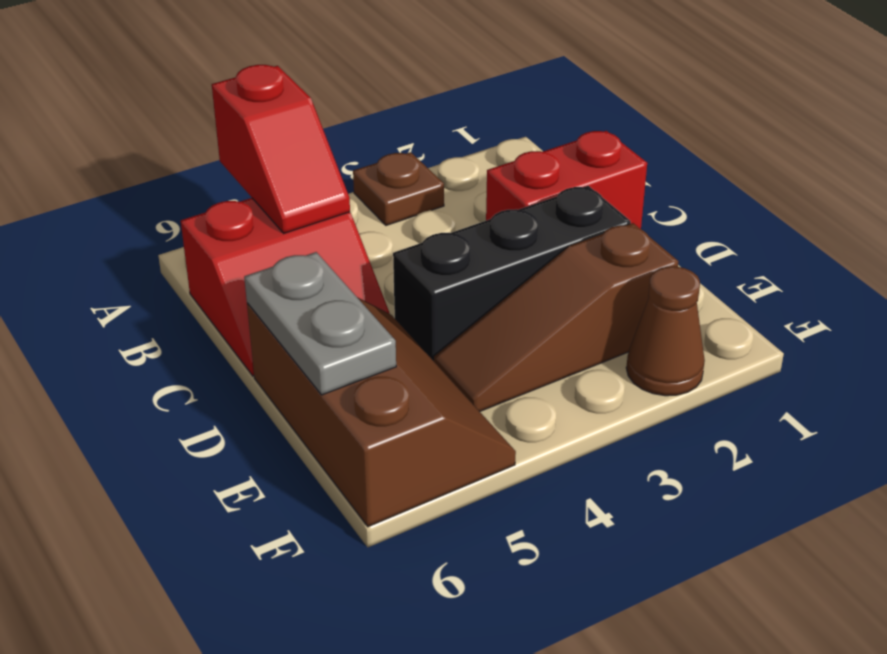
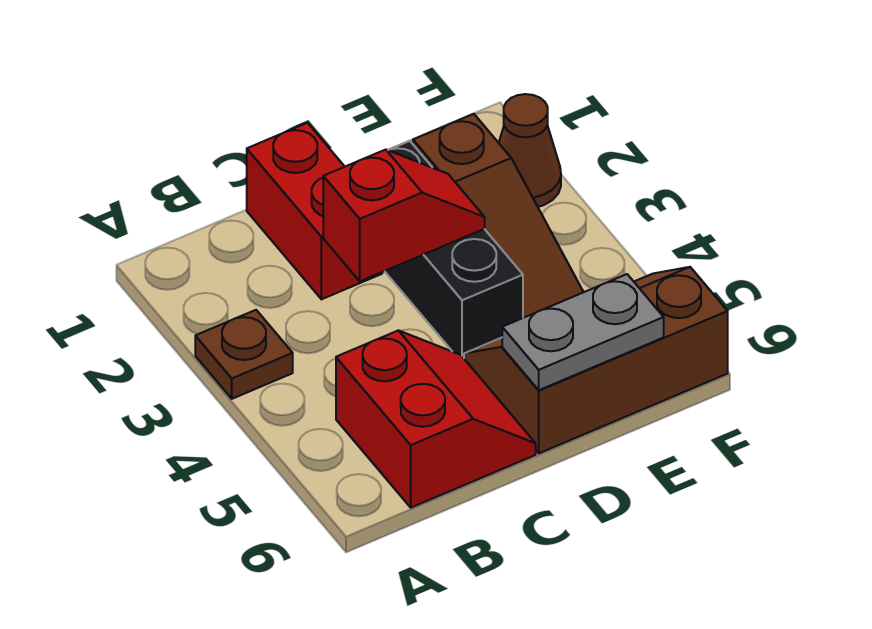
red slope A5:B5 level 2 top A -> red slope C3:D3 level 2 top C

